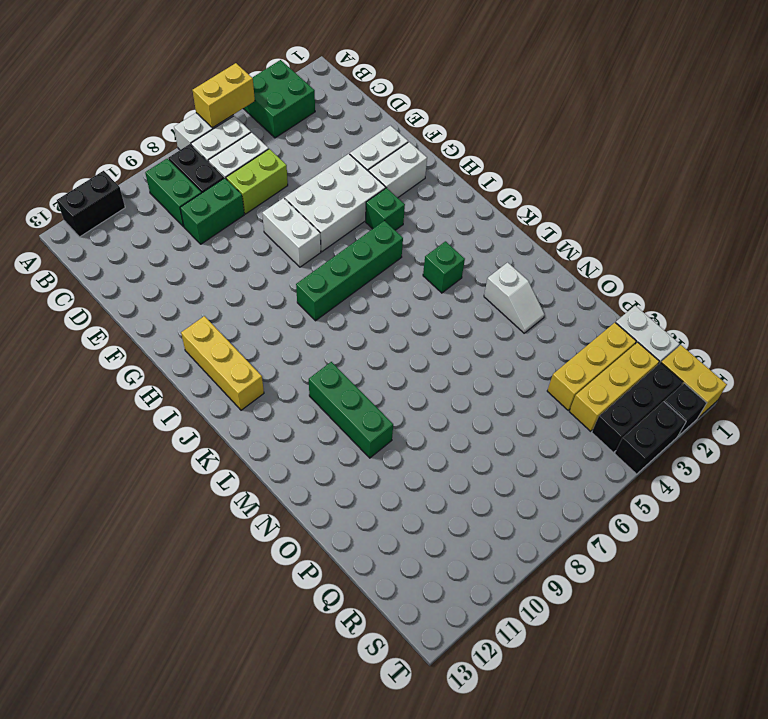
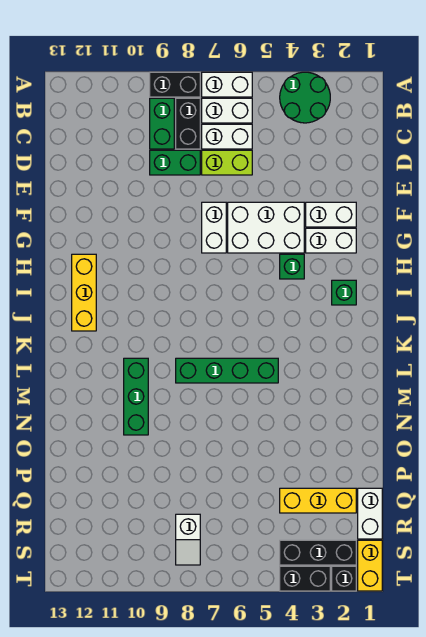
green brick A3:B4 level 1 -> green round brick A3:B4 level 1
yellow brick A5:A6 level 2 -> none
black brick A11:A12 level 1 -> black brick A8:A9 level 1
green brick I5:I8 level 1 -> green brick L5:L8 level 1
green brick K4 level 1 -> green brick I2 level 1
white slope M3:N3 level 1 top M -> white slope R8:S8 level 1 top R
yellow brick R2:R4 level 1 -> none

